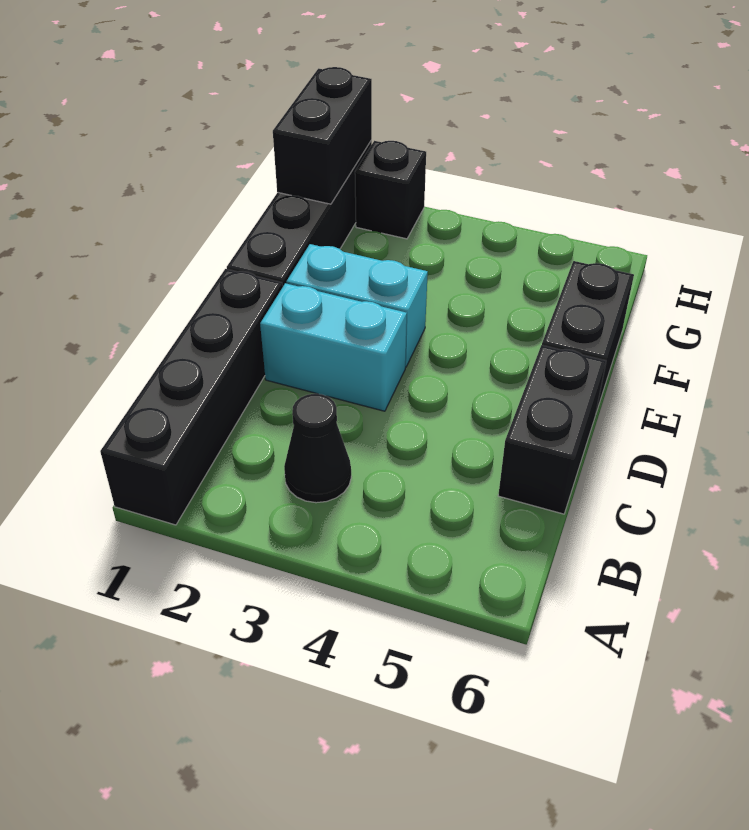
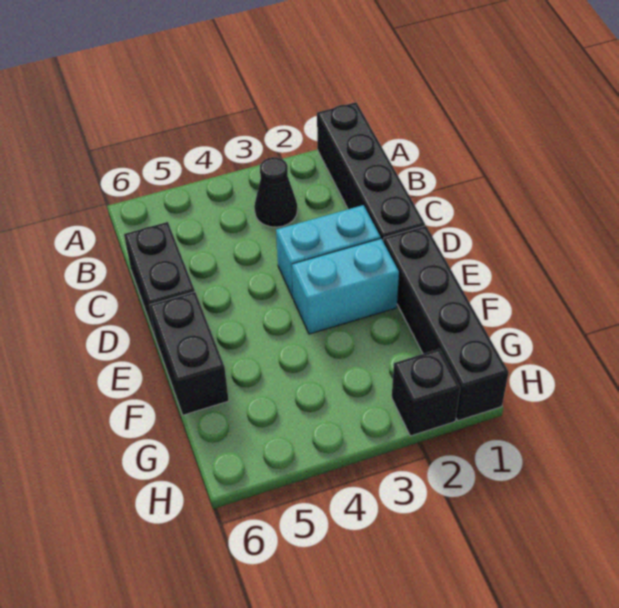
black brick G1:H1 level 2 -> none

